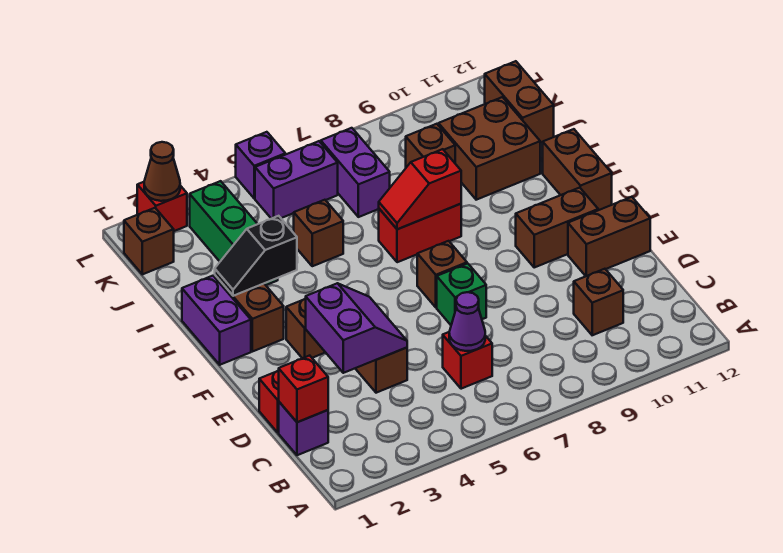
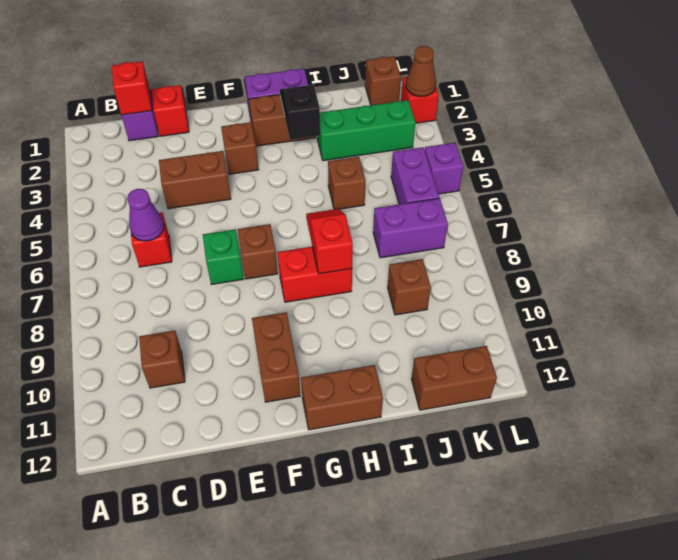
purple slope D3:E4 level 2 top 3 -> none
brown brick E11:E12 level 1 -> none
red brick H7:H8 level 1 -> red brick G8:H8 level 1
brown brick I10:J11 level 1 -> none

